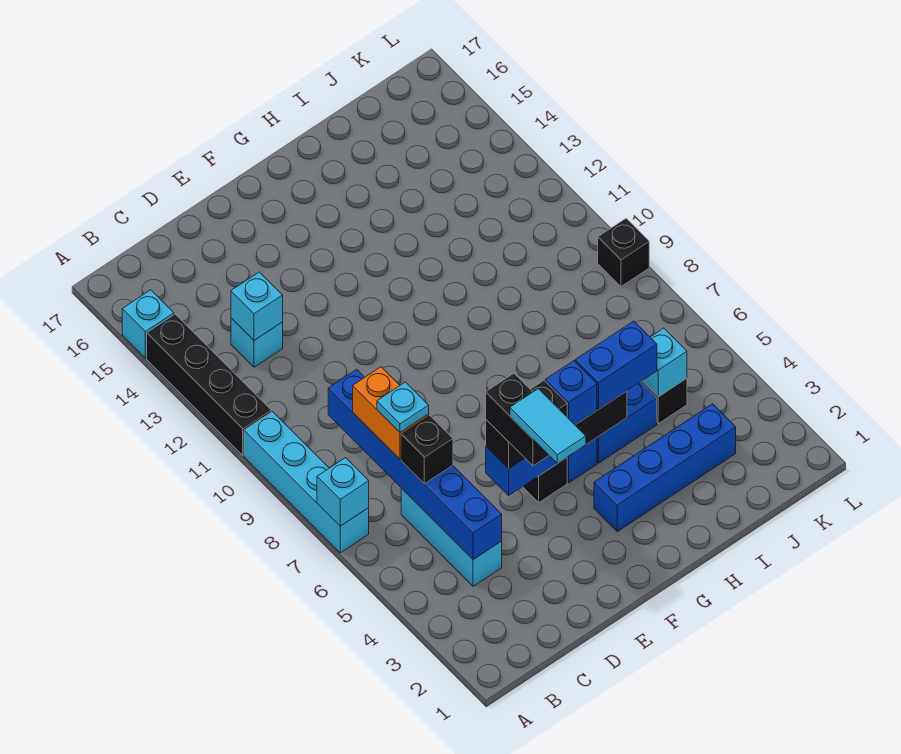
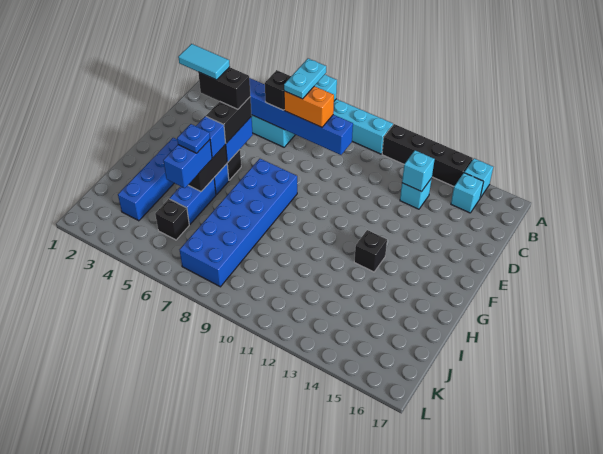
cyan plate C7 level 4 -> cyan plate B7:C7 level 4
none -> blue brick F7:K8 level 1
none -> blue plate H5 level 4
cyan brick J5 level 2 -> cyan brick B15 level 1
black brick L9 level 1 -> black brick G13 level 1

